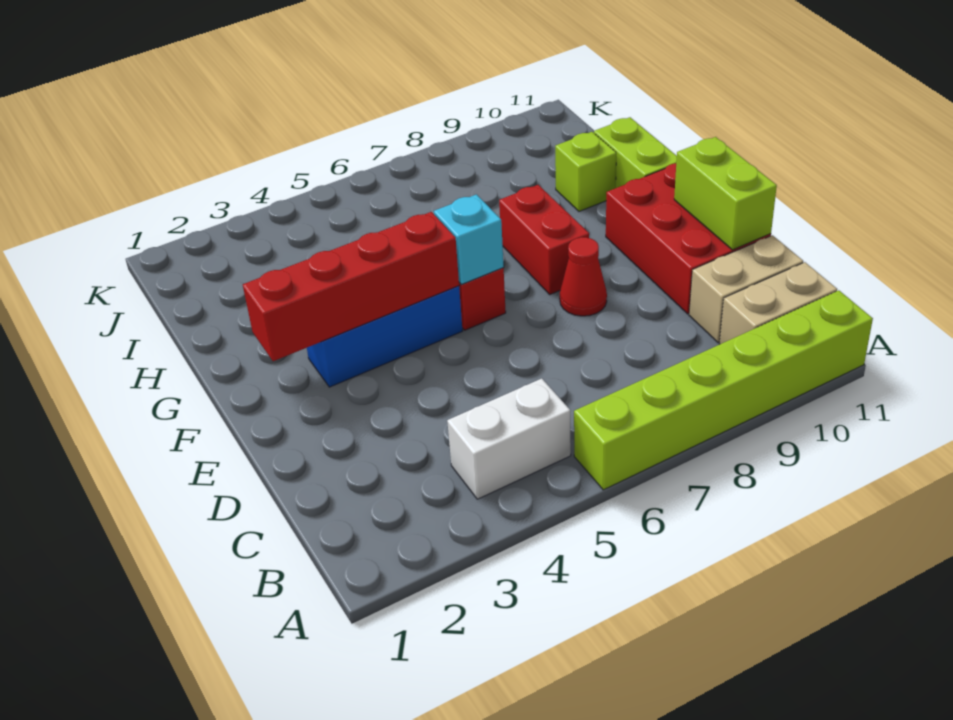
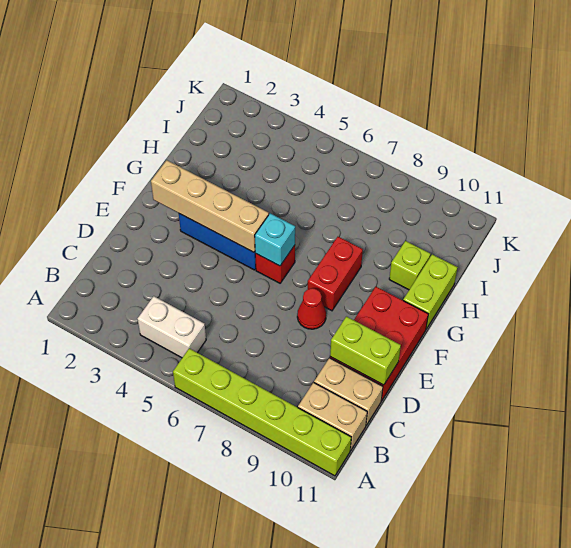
lime brick D11:E11 level 2 -> lime brick D10:D11 level 2
red brick F2:F5 level 2 -> tan brick F2:F5 level 2

